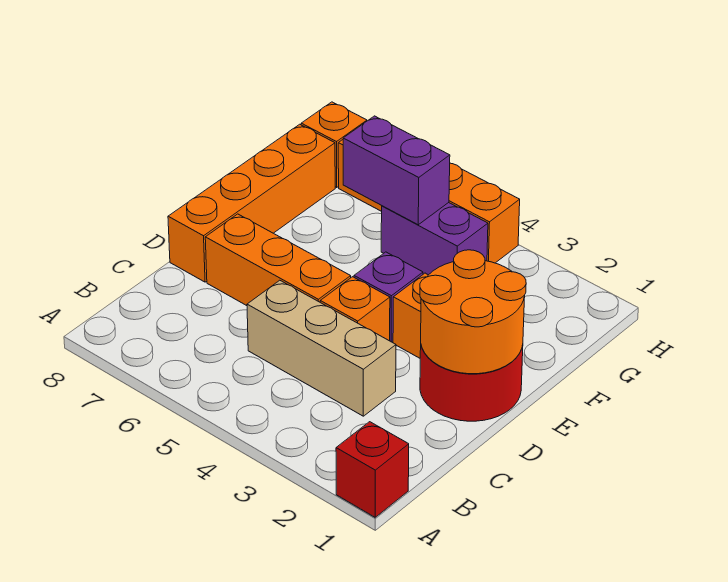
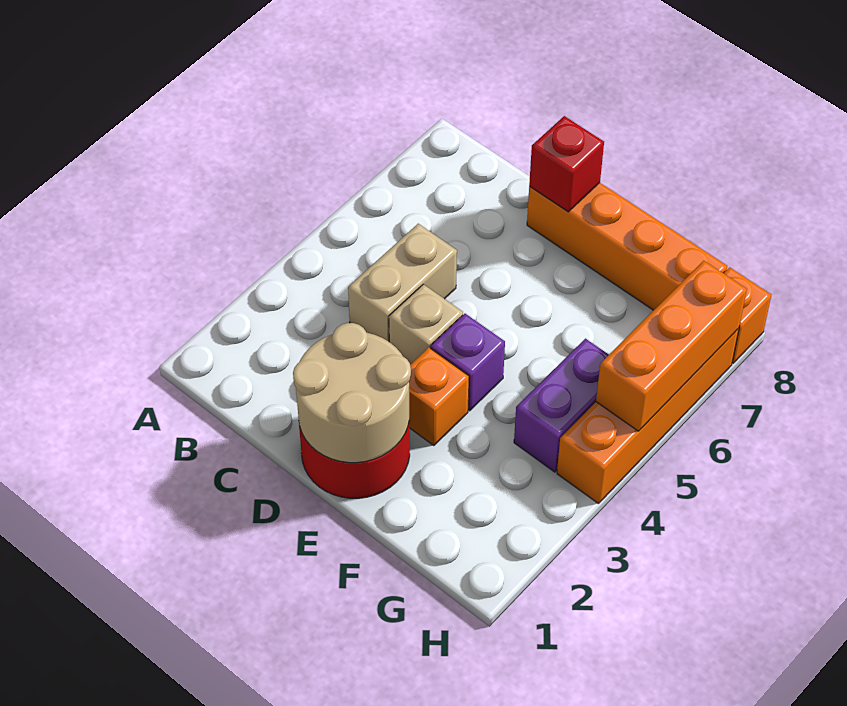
red brick A1 level 1 -> red brick D8 level 2
tan brick C3:C5 level 1 -> tan brick C4:C5 level 1
orange round brick D1:E2 level 2 -> tan round brick D1:E2 level 2
orange brick D4 level 1 -> tan brick D4 level 1
orange brick D5:D7 level 1 -> orange brick H5:H7 level 2
purple brick G5:G6 level 2 -> none

